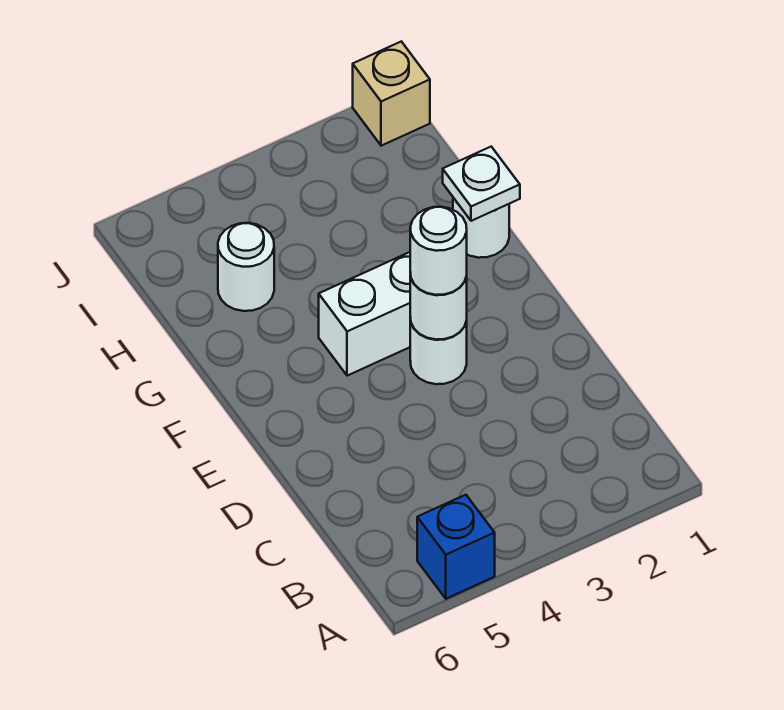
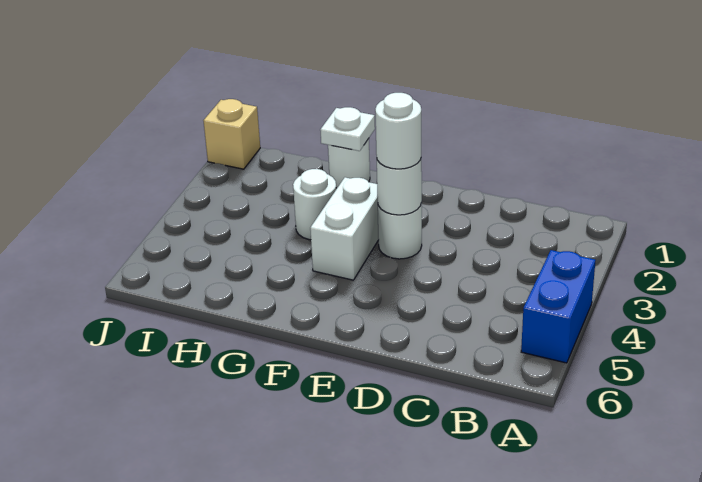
blue brick A5 level 1 -> blue brick A4:A5 level 1
white round brick H5 level 1 -> white round brick G3 level 1

